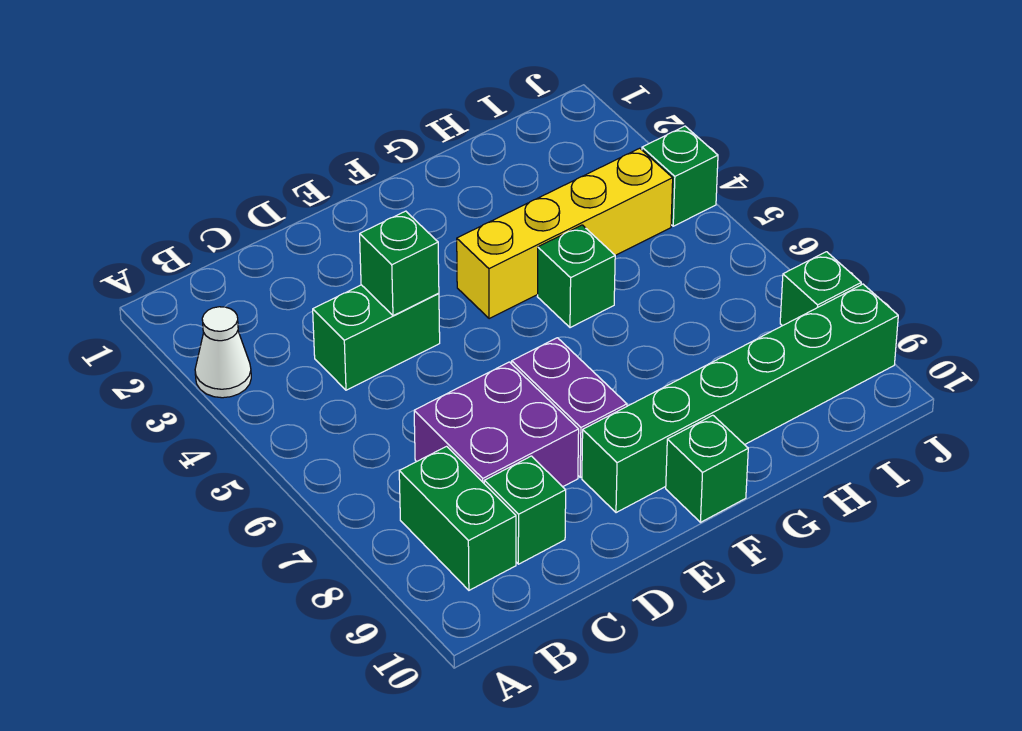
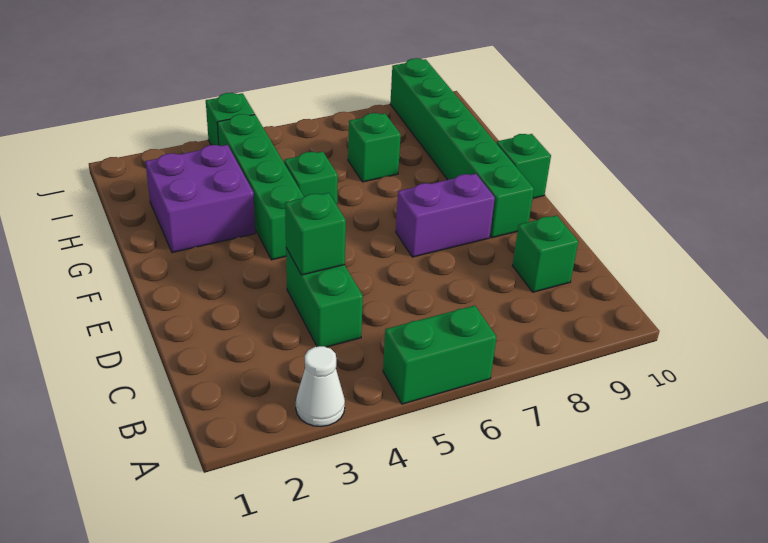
green brick B8:B9 level 1 -> green brick A5:A6 level 1
purple brick C7:D8 level 1 -> purple brick G2:H3 level 1
yellow brick F4:I4 level 1 -> green brick F4:I4 level 1
green brick J8 level 1 -> green brick H7 level 1

